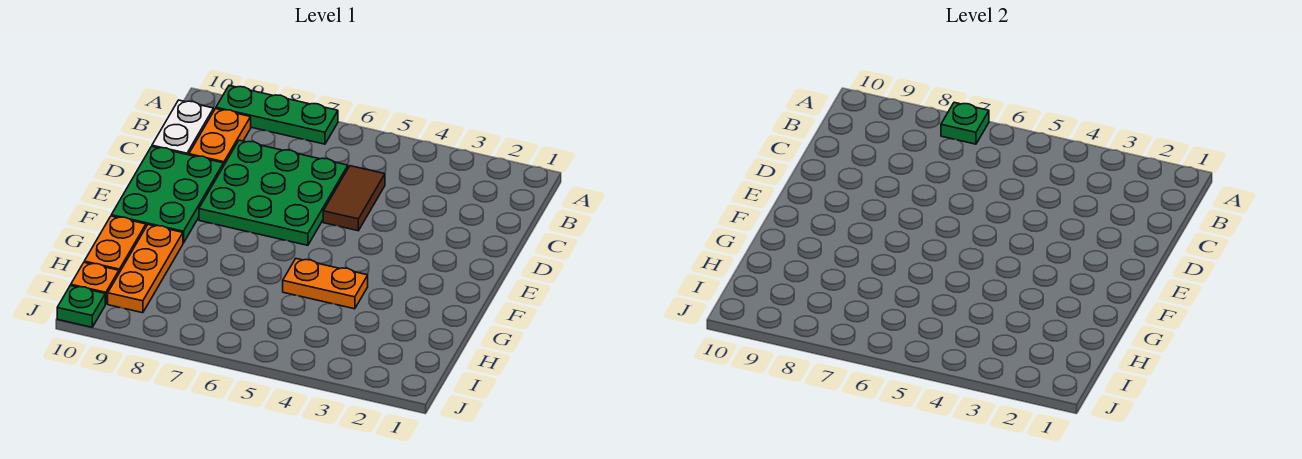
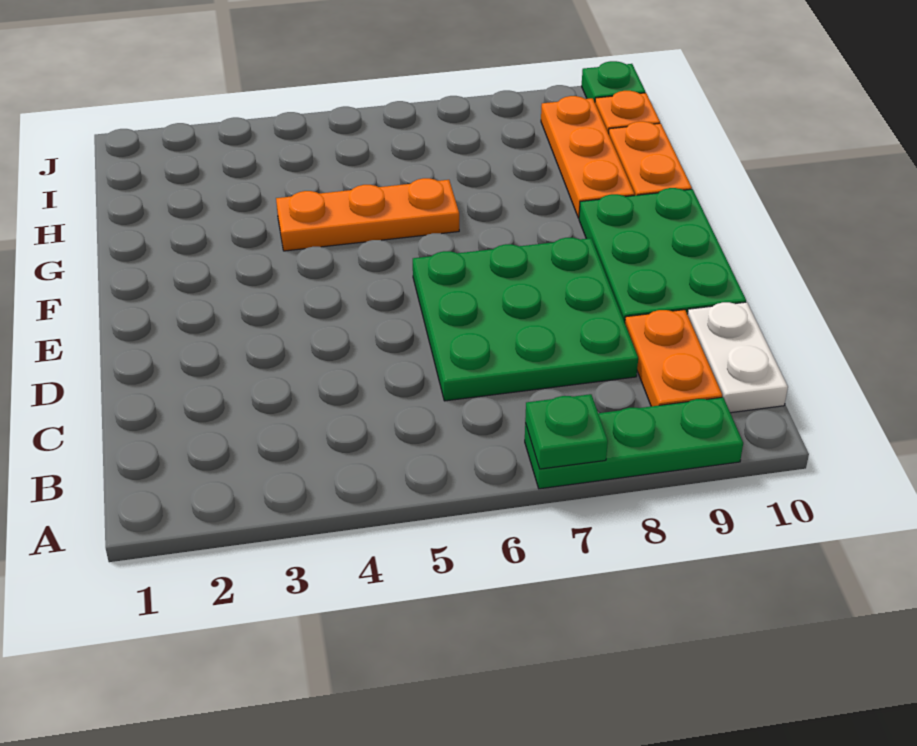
brown tile C5:D5 level 1 -> none
orange plate G4:G5 level 1 -> orange plate G4:G6 level 1

